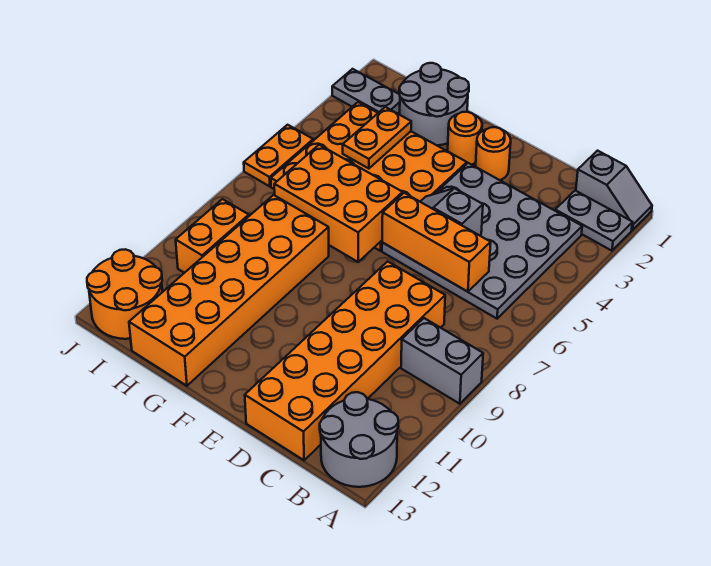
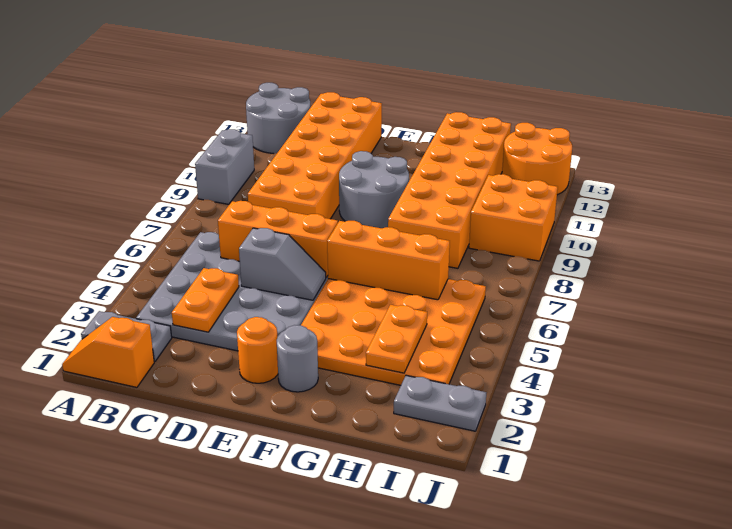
grey slope A1:B1 level 1 top B -> orange slope A1:B1 level 1 top B
grey brick A9:B9 level 1 -> grey brick A9:A10 level 1
orange round brick F2 level 1 -> grey round brick F2 level 1
orange brick F6:H7 level 2 -> orange brick F6:H6 level 2
grey round brick G1:H2 level 1 -> grey round brick E9:F10 level 1
orange brick I9:I10 level 1 -> orange brick I9:J10 level 1
orange plate J5:J6 level 1 -> orange plate C3:C4 level 2

